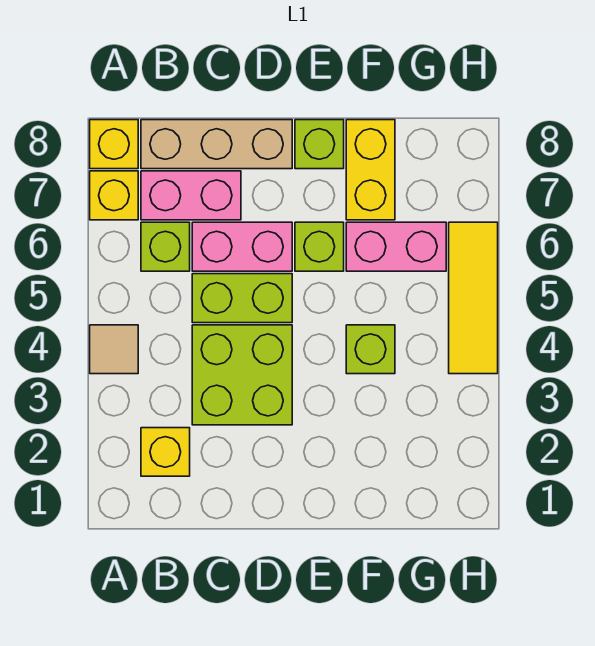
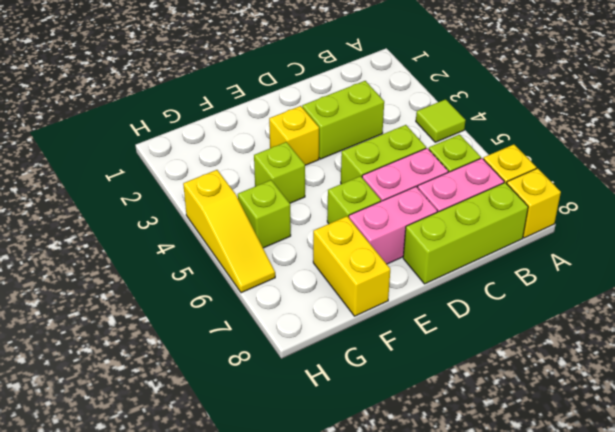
tan tile A4 level 1 -> lime tile A4 level 1
yellow brick B2 level 1 -> yellow brick E3 level 1
tan brick B8:D8 level 1 -> lime brick B8:D8 level 1
lime brick C3:D4 level 1 -> lime brick C3:D3 level 1
lime brick E8 level 1 -> lime brick G5 level 1
pink brick F6:G6 level 1 -> pink brick D7:E7 level 1
yellow tile H4:H6 level 1 -> yellow slope H4:H6 level 1 top 4

